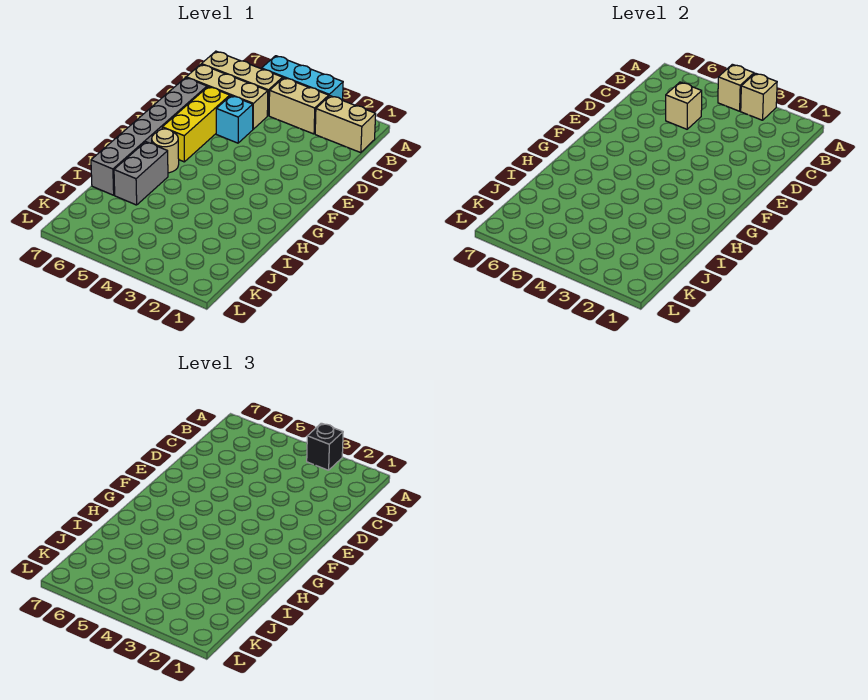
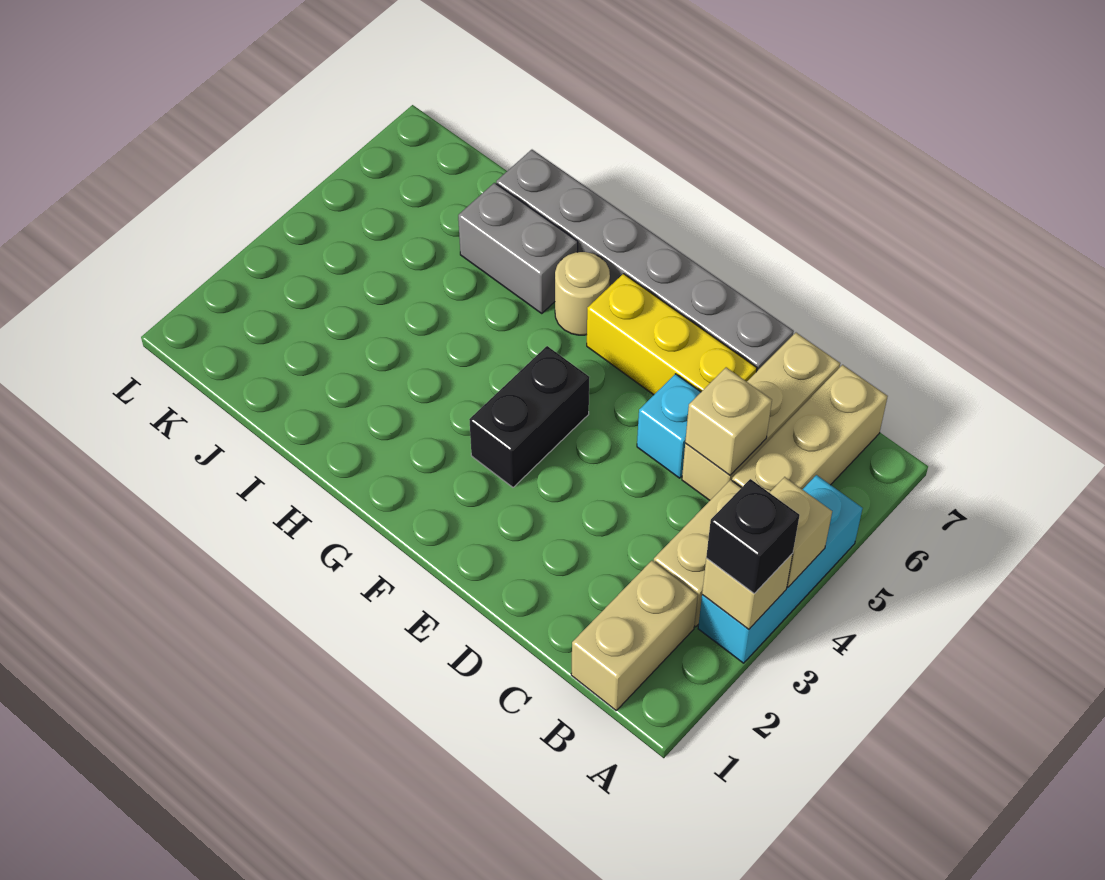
none -> black brick F3:F4 level 1

